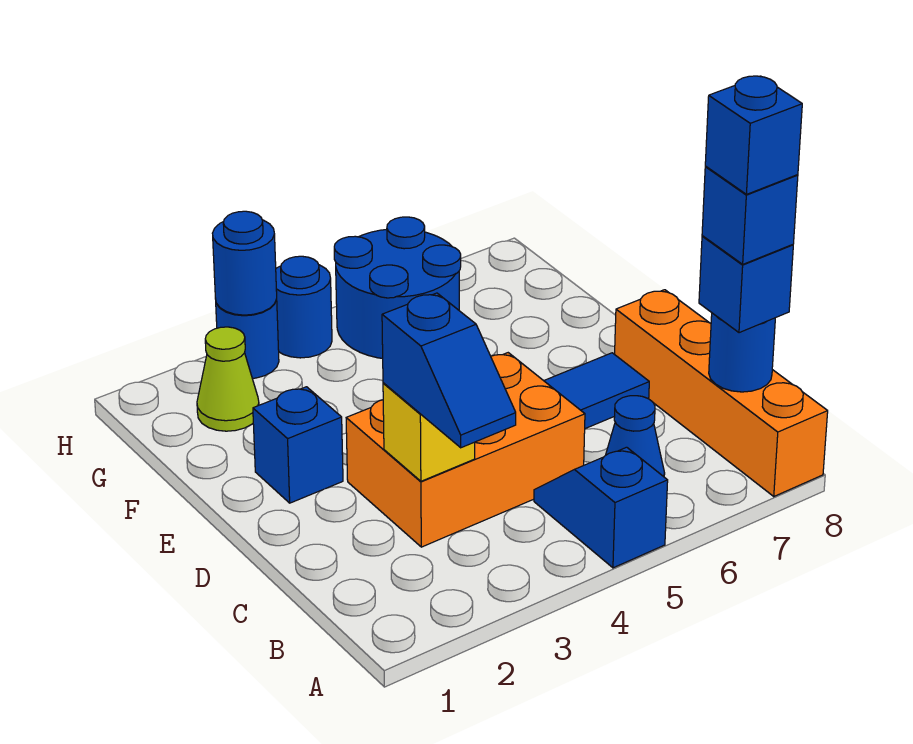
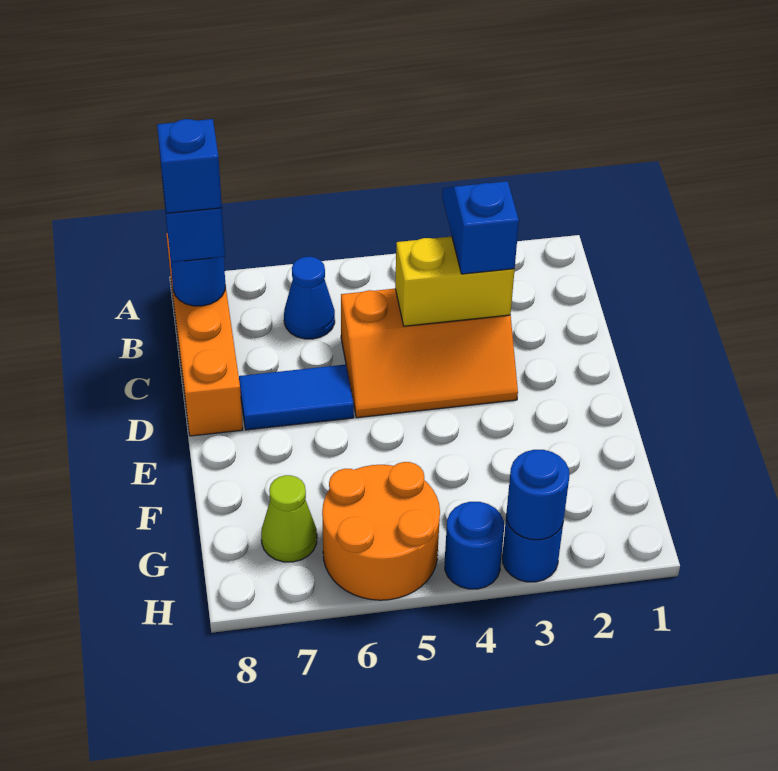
blue slope A5:B5 level 1 top A -> none
blue brick B8 level 5 -> none
orange brick C3:D5 level 1 -> orange slope C3:D5 level 1 top C
yellow brick C3 level 2 -> yellow brick C3:C4 level 2
blue brick E2 level 1 -> none
lime cone G2 level 1 -> lime cone G7 level 1
blue round brick G5:H6 level 1 -> orange round brick G5:H6 level 1

